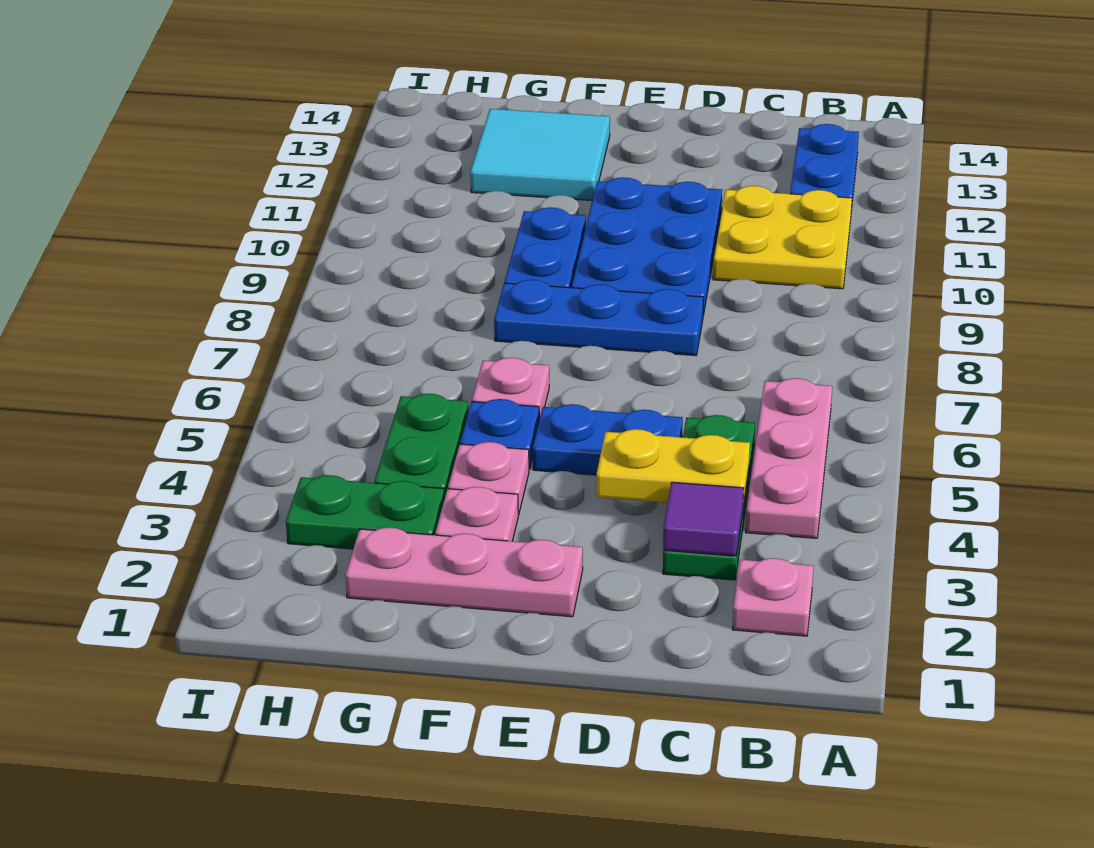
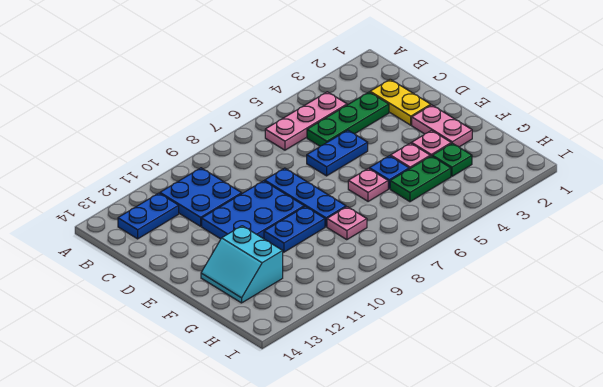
pink plate B2 level 1 -> pink plate G8 level 1
yellow plate B10:C11 level 1 -> blue plate B10:C11 level 1
purple tile C3 level 2 -> none
yellow plate C4:D4 level 2 -> yellow plate C2:D2 level 1
blue plate D5:E5 level 1 -> blue plate D5:D6 level 1
pink plate E2:G2 level 1 -> pink plate E2:F2 level 1
cyan tile F12:G13 level 1 -> cyan slope F12:G13 level 1 top 12
green plate G3:H3 level 1 -> green plate G3 level 1

